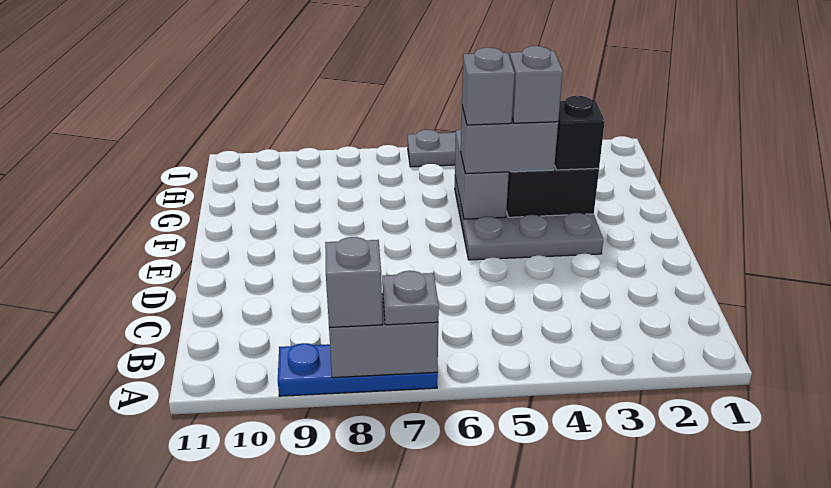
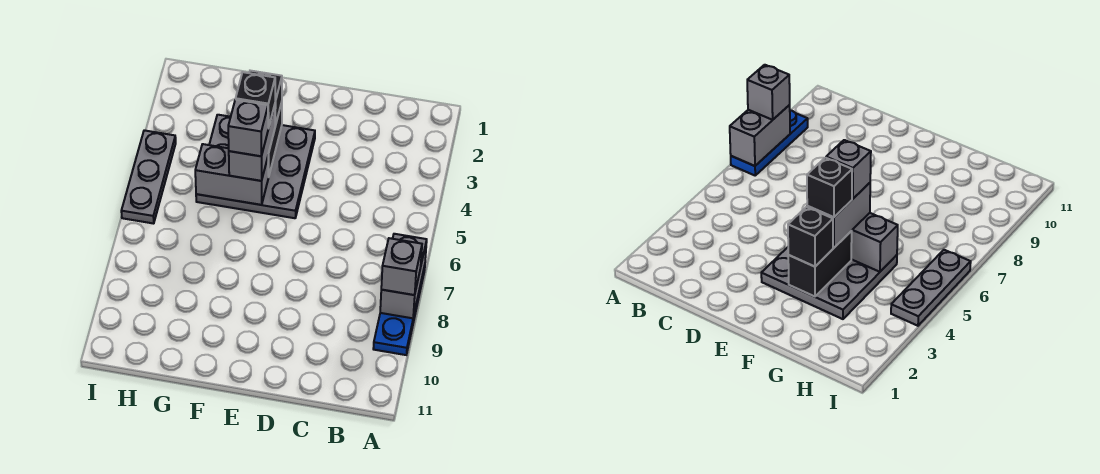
grey plate A7 level 3 -> none
grey brick F4 level 4 -> black brick F4 level 4

